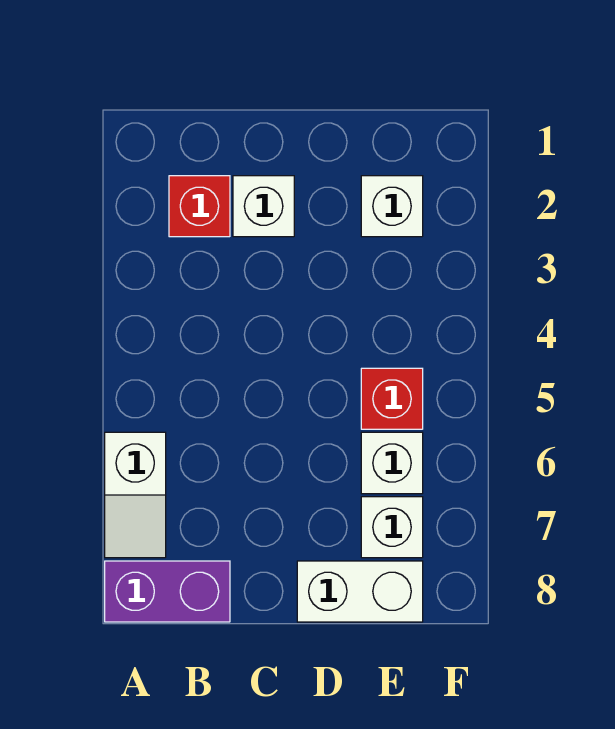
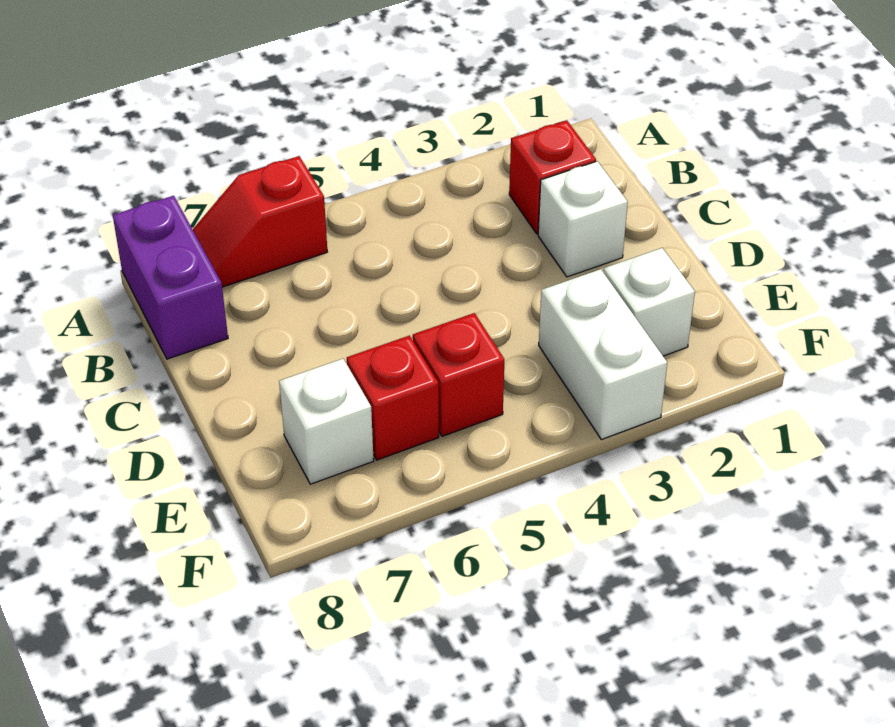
white slope A6:A7 level 1 top 6 -> red slope A6:A7 level 1 top 6
white brick D8:E8 level 1 -> white brick E3:F3 level 1
white brick E6 level 1 -> red brick E6 level 1

